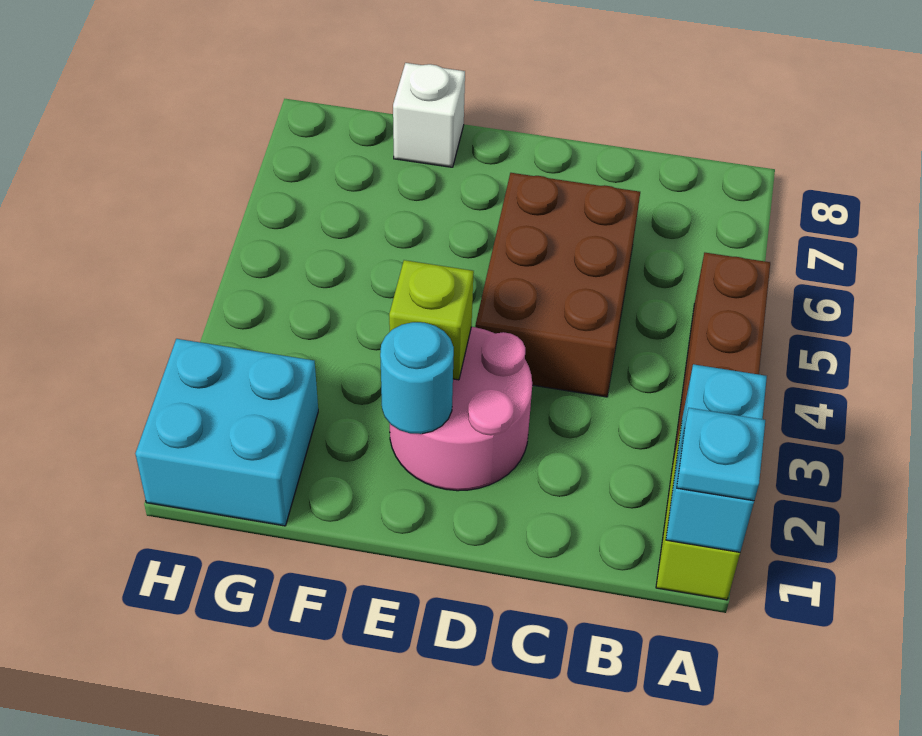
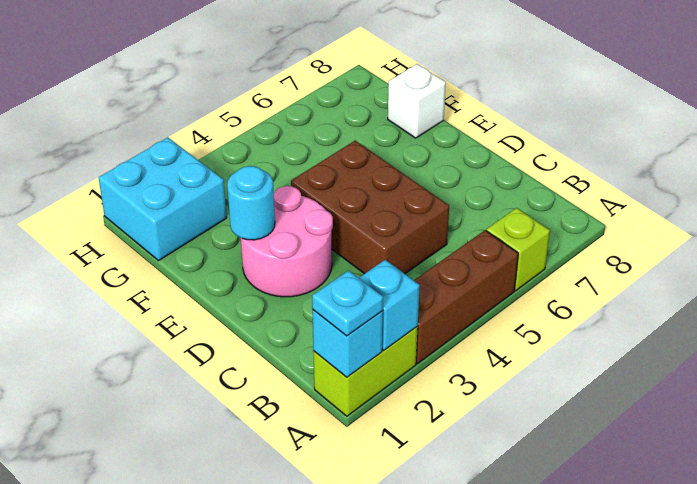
brown brick C4:D6 level 1 -> brown brick C4:E5 level 1
lime brick E3 level 2 -> lime brick A6 level 1

